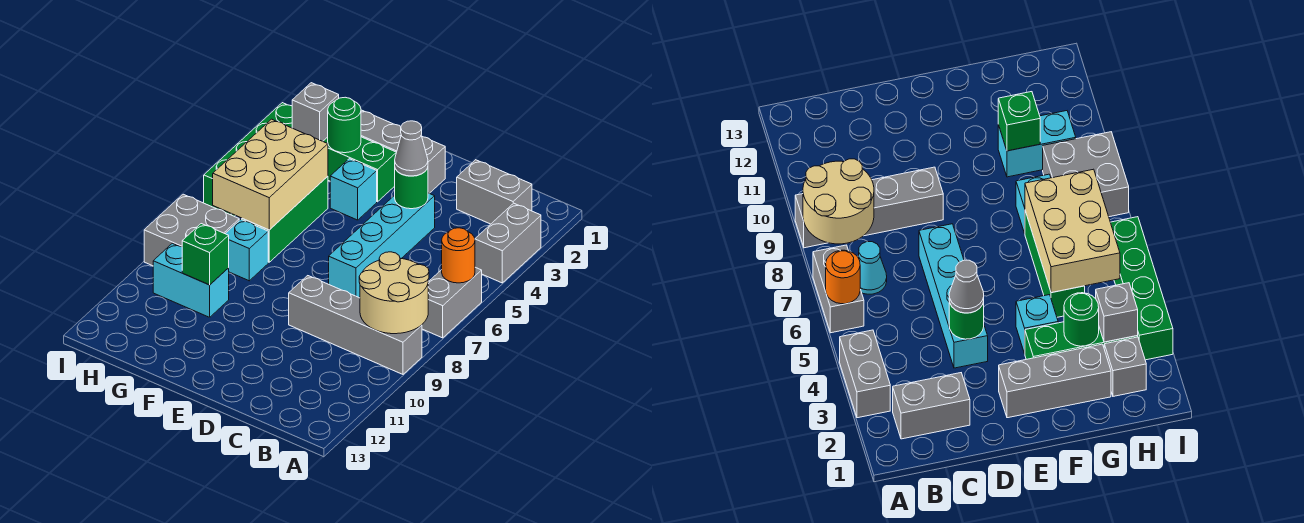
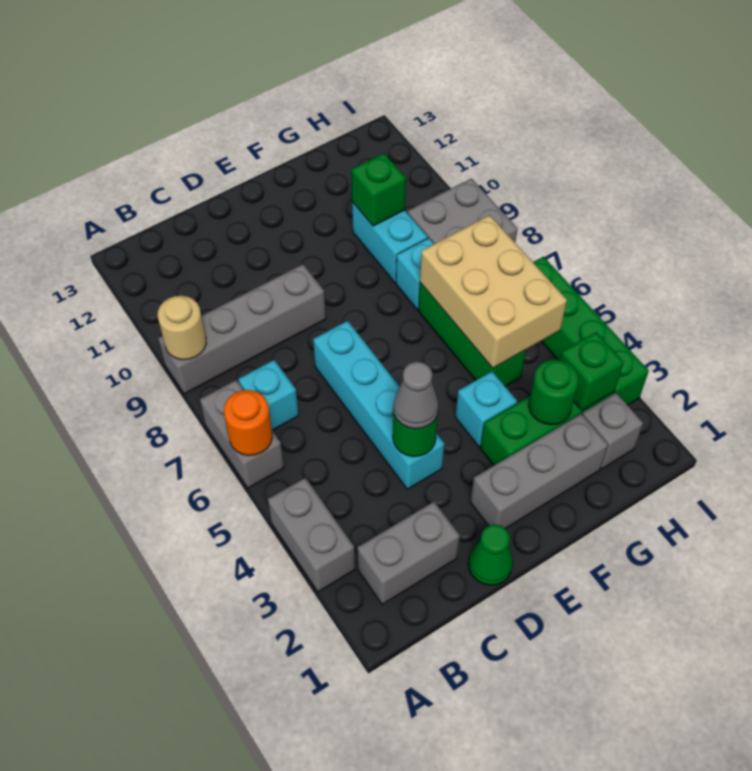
tan round brick A8:B9 level 2 -> tan round brick A9 level 2
cyan cone B7 level 1 -> cyan brick B7 level 1
none -> green cone D1 level 1
cyan brick G10:H10 level 1 -> cyan brick G9:G10 level 1
grey brick H3 level 2 -> green brick H3 level 2

